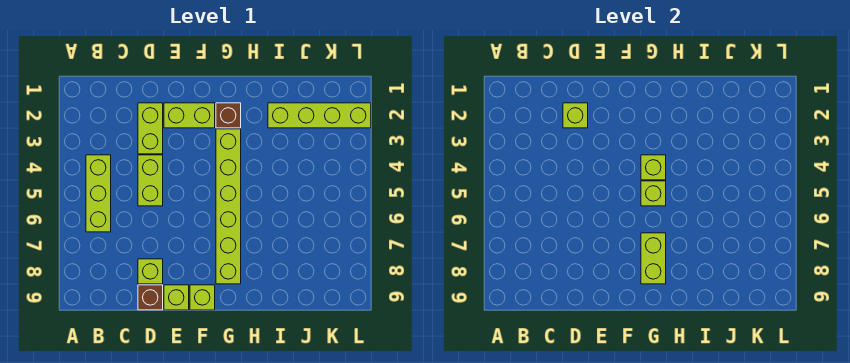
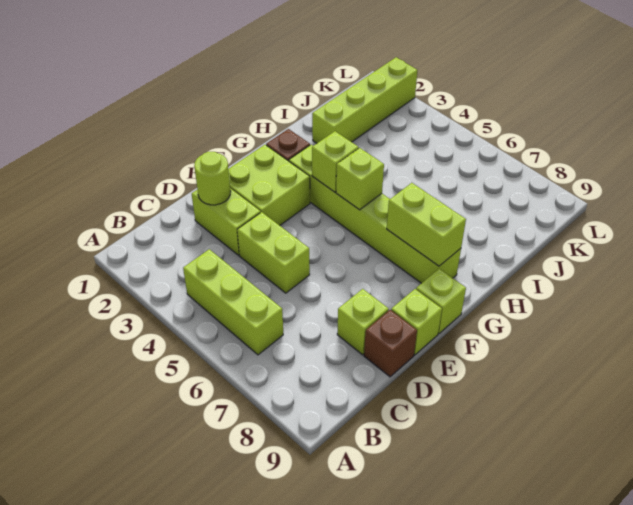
lime brick D2 level 2 -> lime round brick D2 level 2
lime brick E2:F2 level 1 -> lime brick E2:F3 level 1

